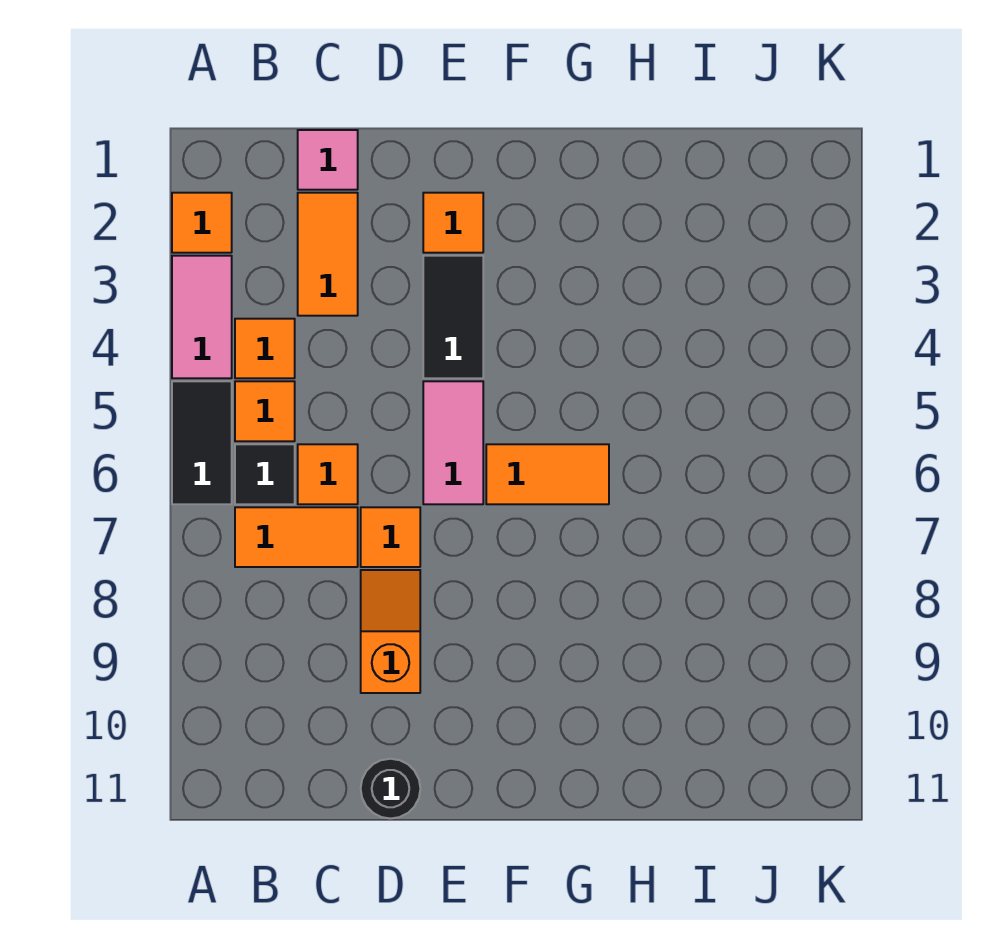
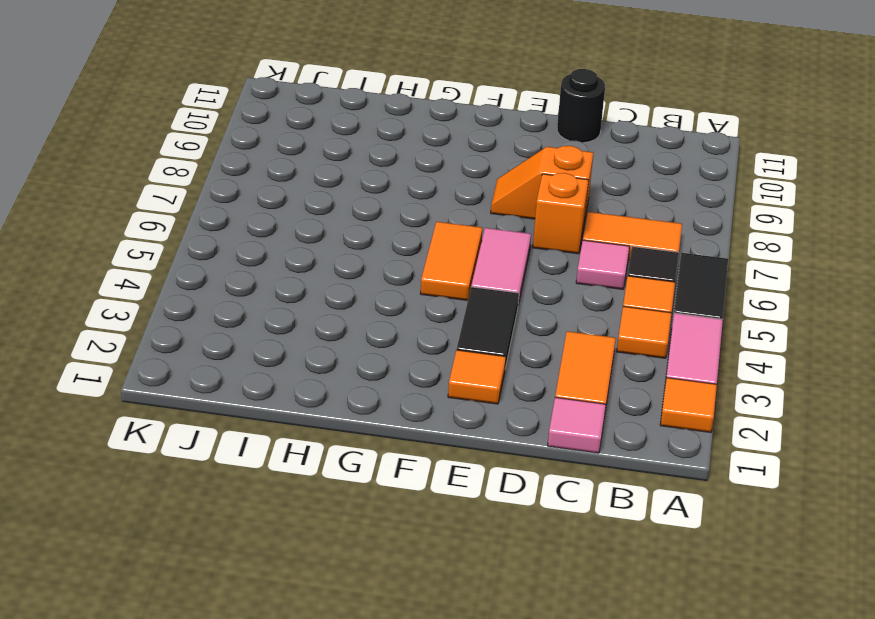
orange tile C6 level 1 -> pink tile C6 level 1
orange tile D7 level 1 -> orange brick D7 level 1
orange slope D8:D9 level 1 top 9 -> orange slope D8:E8 level 1 top D
orange tile F6:G6 level 1 -> orange tile F5:F6 level 1

